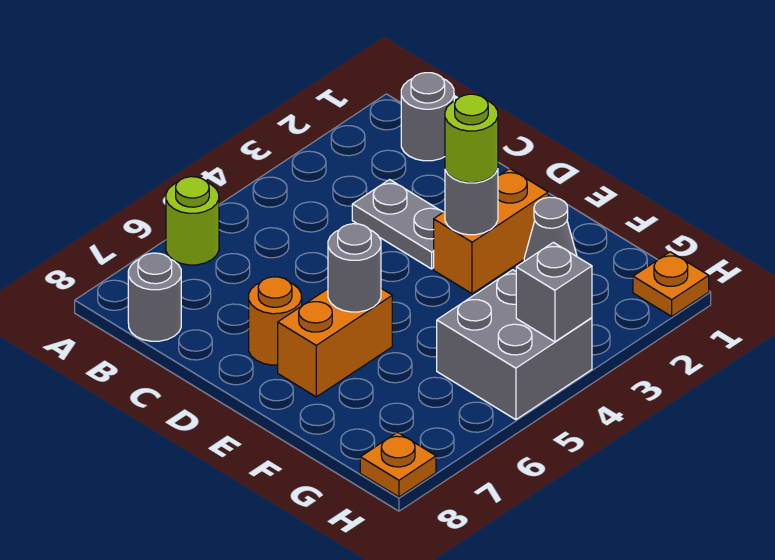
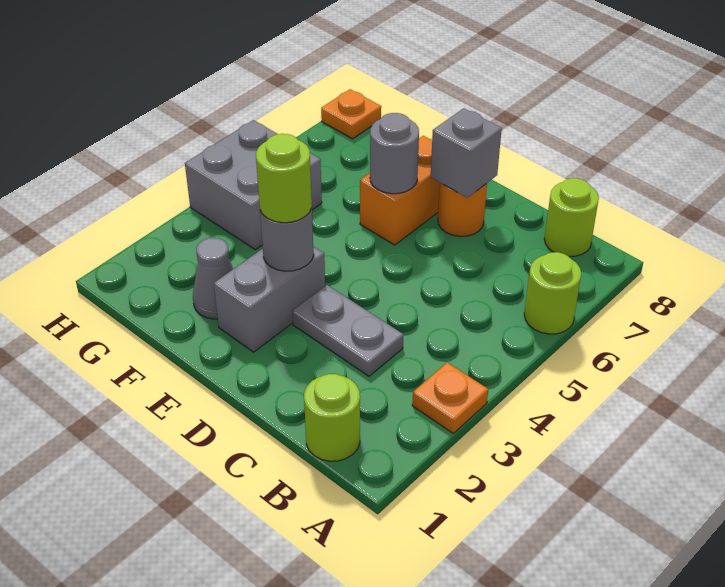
grey round brick B1 level 1 -> lime round brick B1 level 1
grey round brick B8 level 1 -> lime round brick B8 level 1
orange brick E2:E3 level 1 -> grey brick E2:E3 level 1
orange plate H1 level 1 -> orange plate A3 level 1
grey brick H4 level 2 -> grey brick D7 level 2

